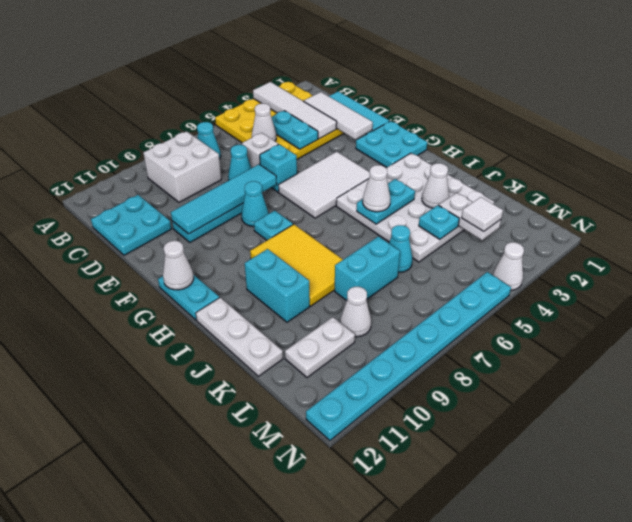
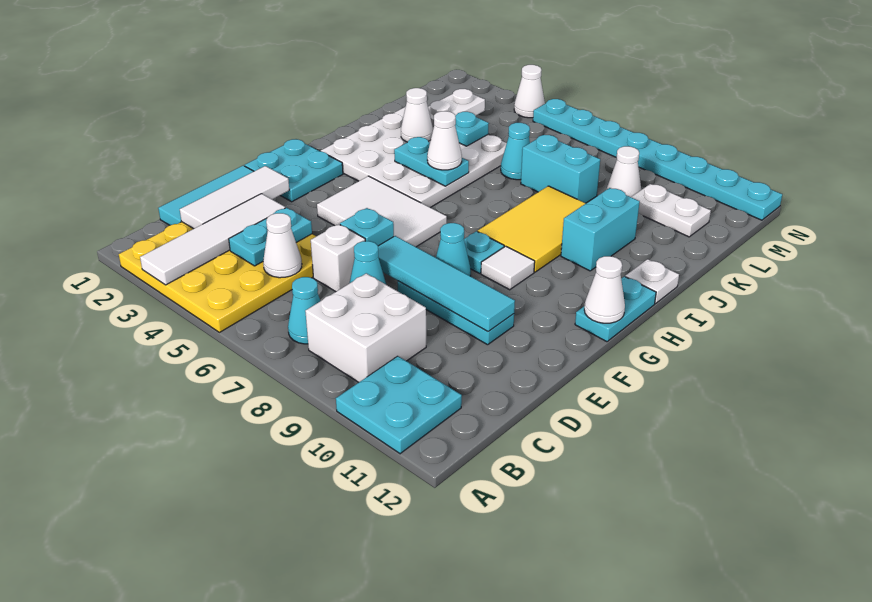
cyan plate C11:D12 level 1 -> cyan plate A10:B11 level 1
white plate I12:K12 level 1 -> white plate I12 level 1
white tile L3 level 3 -> white tile G9 level 1

